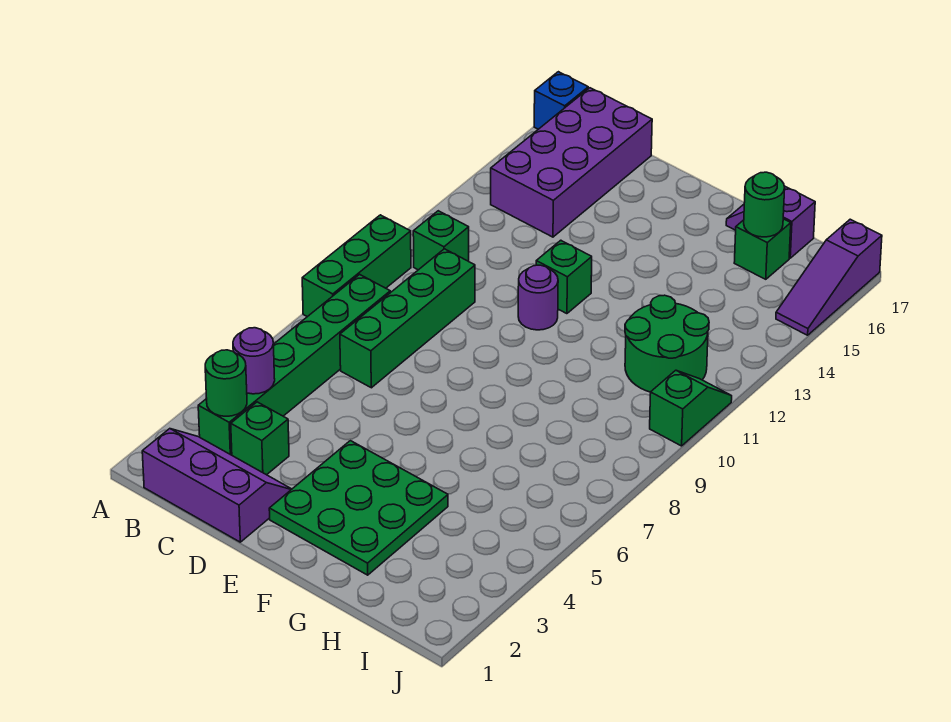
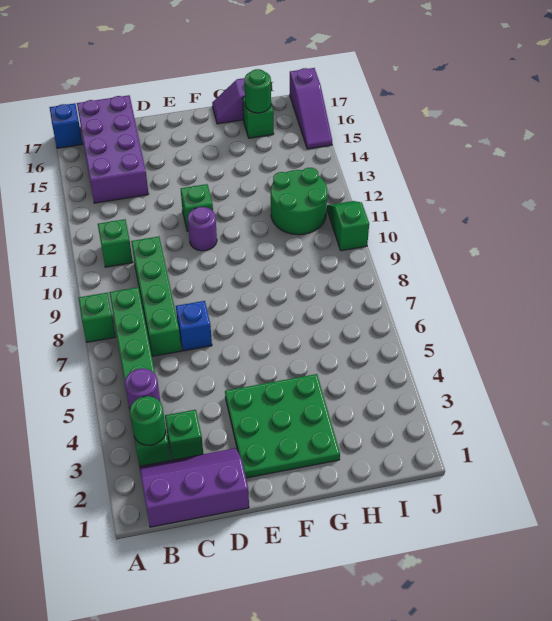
green brick A8:A10 level 1 -> green brick A8 level 1
none -> blue brick D7 level 1

